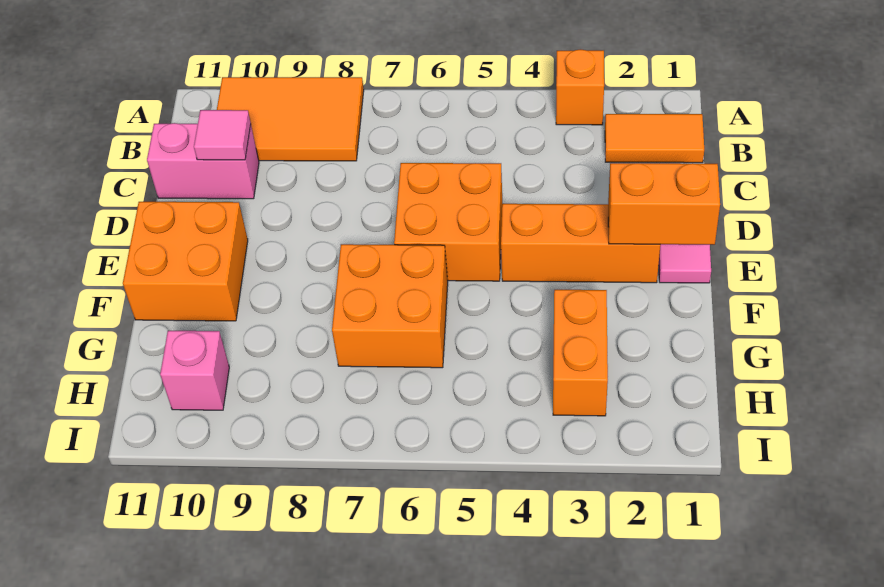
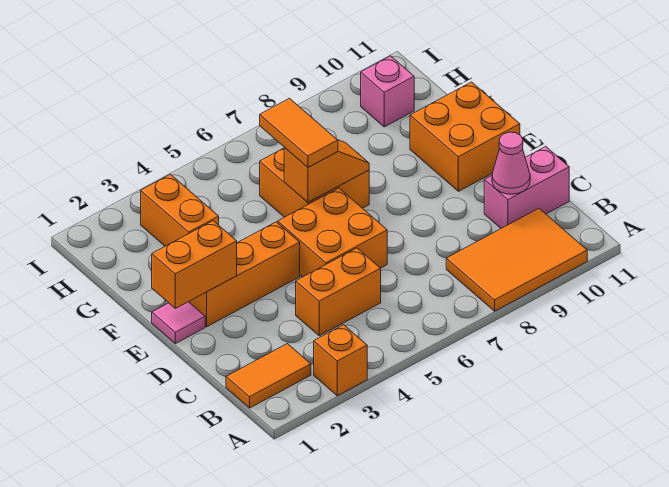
none -> orange brick C4:C5 level 1
pink tile C10 level 2 -> pink cone C10 level 2
none -> orange slope F6:F7 level 2 top 6
none -> orange tile F6:G6 level 3

